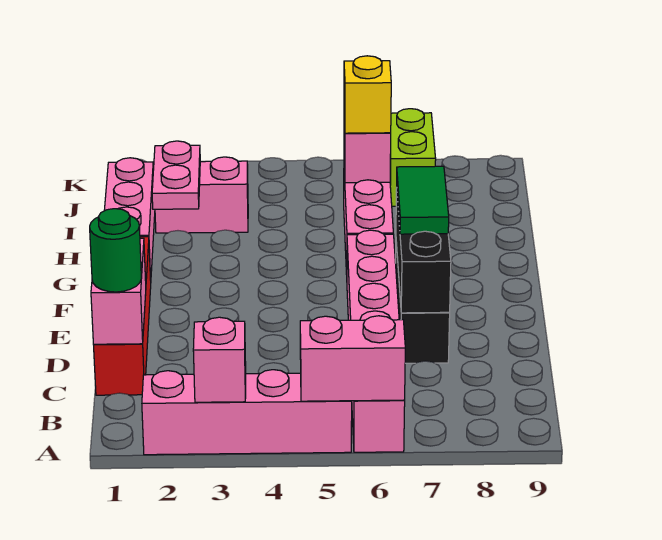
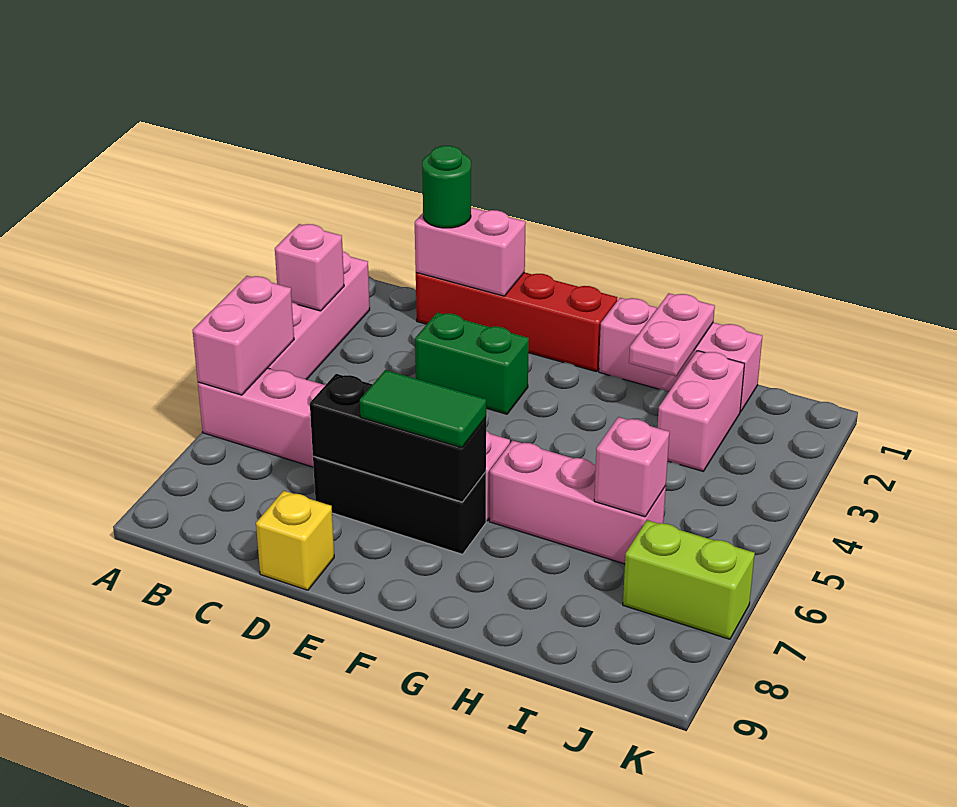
none -> green brick D3:E3 level 1
pink plate H2:I2 level 2 -> pink plate H1:H2 level 2
yellow brick I6 level 3 -> yellow brick D9 level 1

